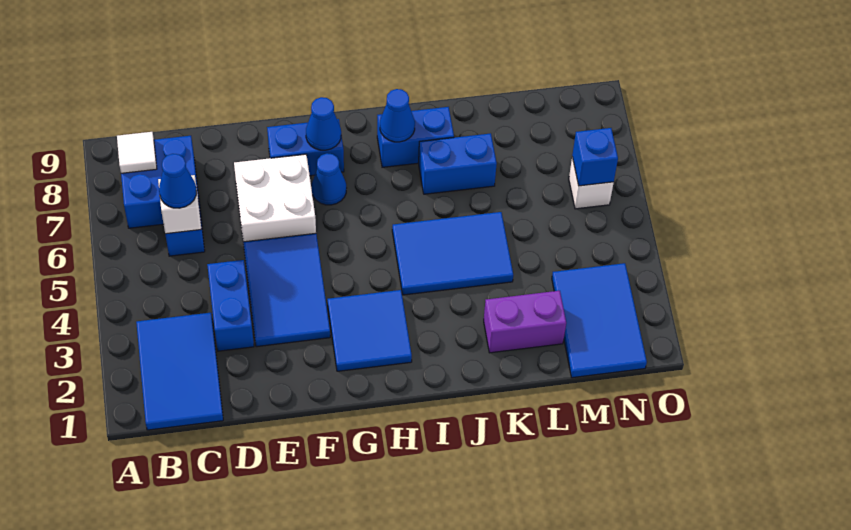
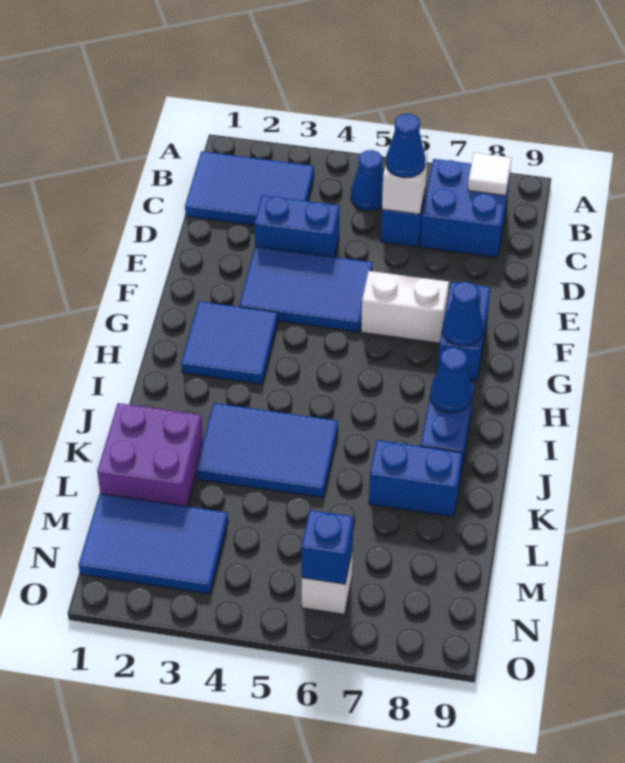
white brick E6:F7 level 1 -> white brick F6:F7 level 1
blue cone G7 level 1 -> blue cone B5 level 1
blue tile I4:K5 level 1 -> blue tile J3:K5 level 1
blue brick J7:K7 level 1 -> blue brick K7:K8 level 1
purple brick K2:L2 level 1 -> purple brick K1:L2 level 1

